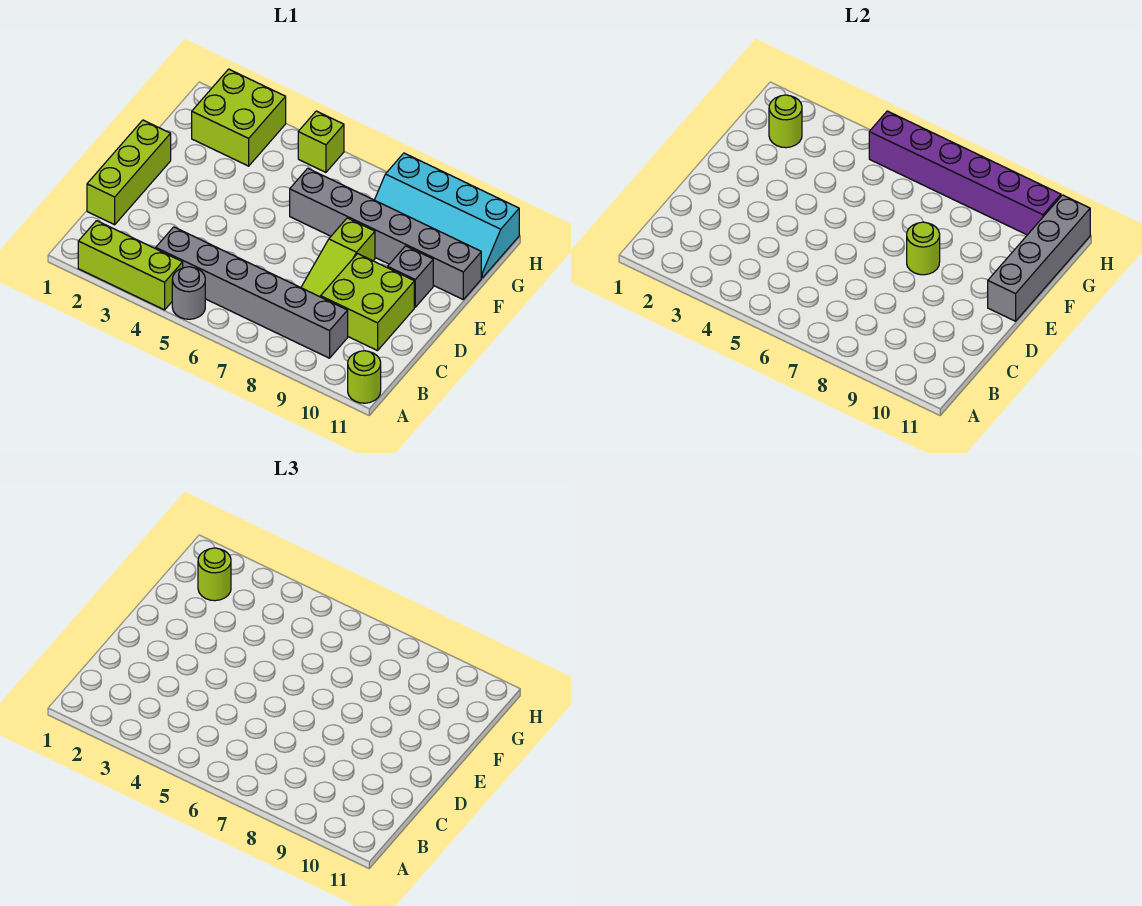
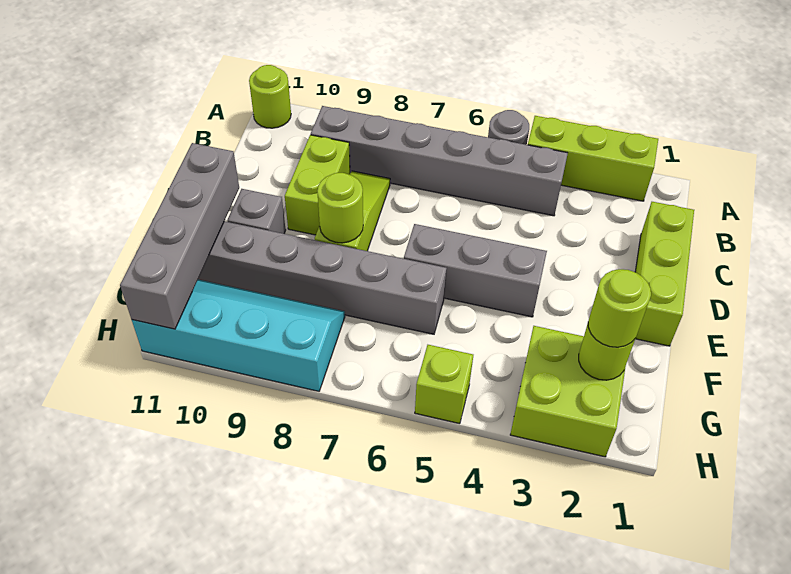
lime brick C9:D10 level 1 -> lime brick C9:D9 level 1
none -> grey brick E4:E6 level 1
purple brick H5:H10 level 2 -> none

